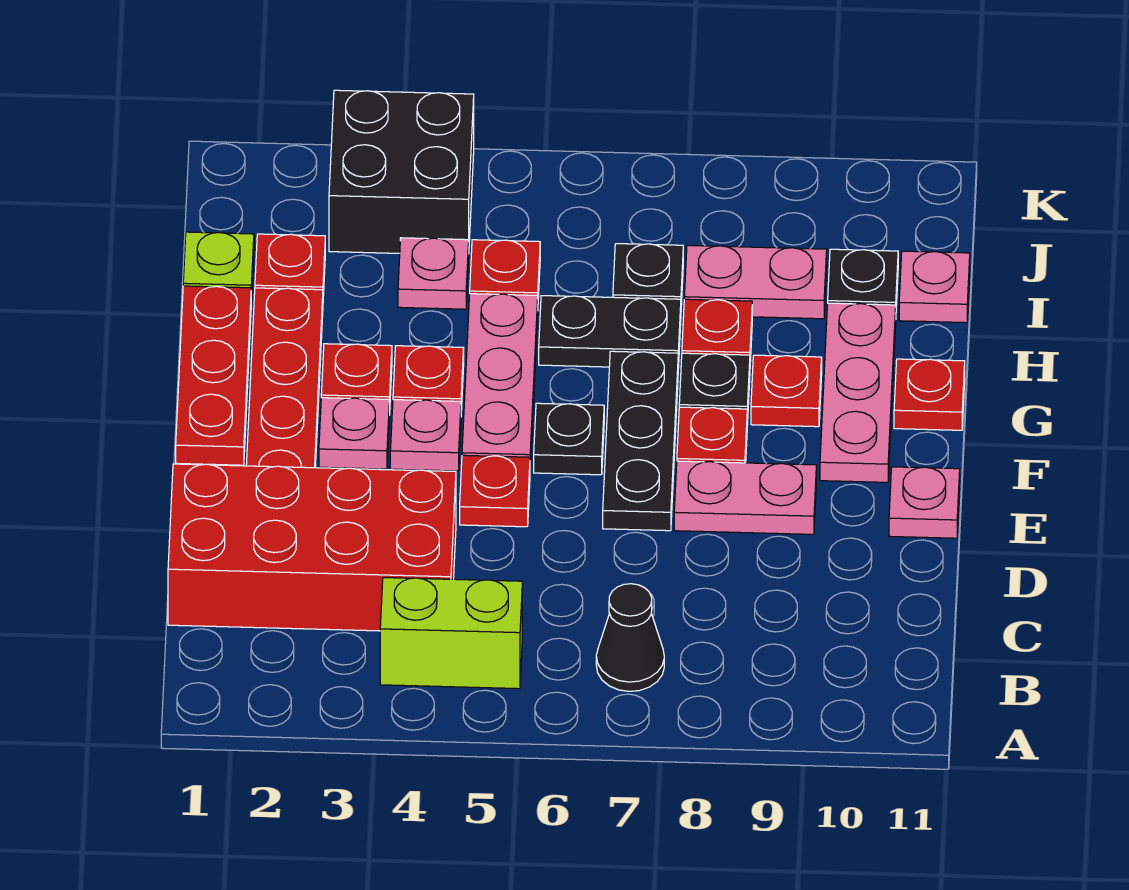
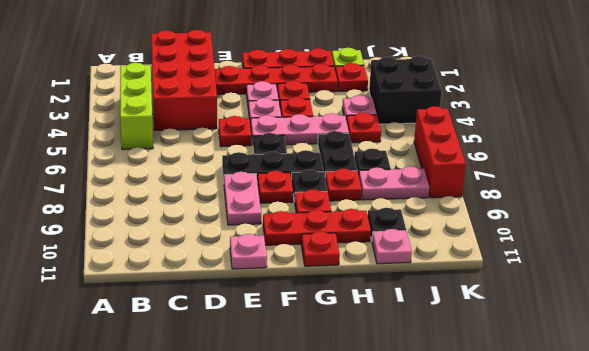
lime brick B4:B5 level 1 -> lime brick B3:B5 level 1
black cone B7 level 1 -> none
pink plate F10:H10 level 1 -> red plate F10:H10 level 1
pink plate I8:I9 level 1 -> pink plate I8:J8 level 1
none -> red brick K6:K8 level 1

